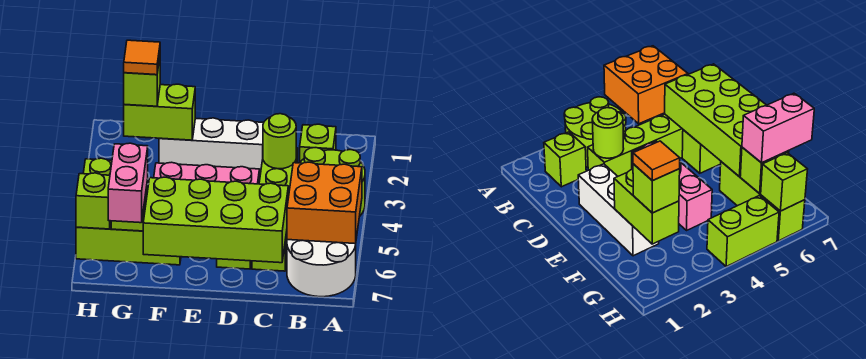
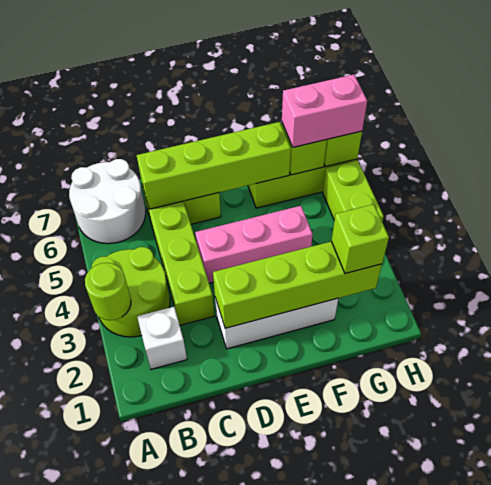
orange brick A5:B6 level 2 -> none
lime brick B2 level 1 -> white brick B2 level 1
lime round brick C3 level 2 -> lime round brick A3 level 2
lime brick C6:F7 level 2 -> lime brick C6:F6 level 2
lime brick F2:G2 level 2 -> lime brick D2:G2 level 2
orange tile G2 level 4 -> none
pink brick G6:G7 level 3 -> pink brick G6:H6 level 3

